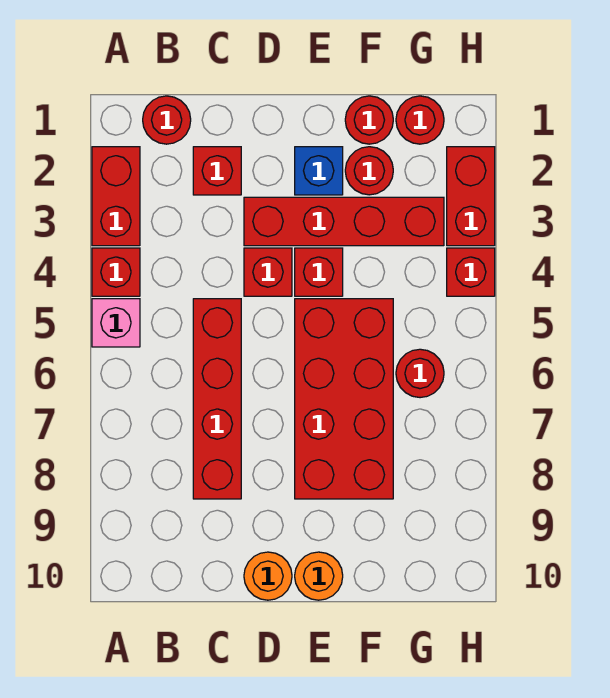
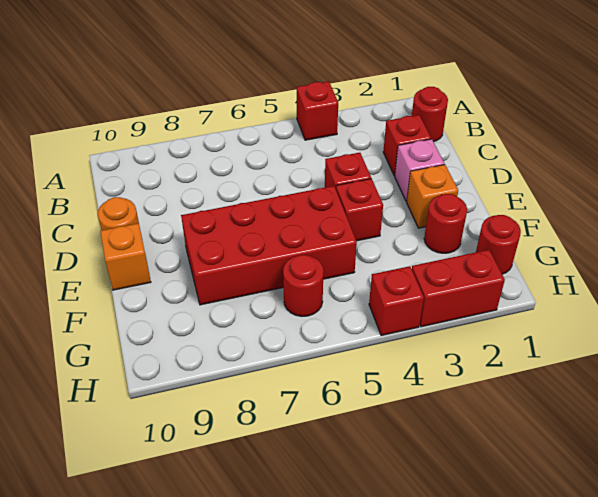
red brick A2:A3 level 1 -> none
pink brick A5 level 1 -> pink brick D2 level 1
red brick C5:C8 level 1 -> none
red brick D3:G3 level 1 -> none
blue brick E2 level 1 -> orange brick E2 level 1
orange round brick E10 level 1 -> orange brick E10 level 1
red round brick F1 level 1 -> none

